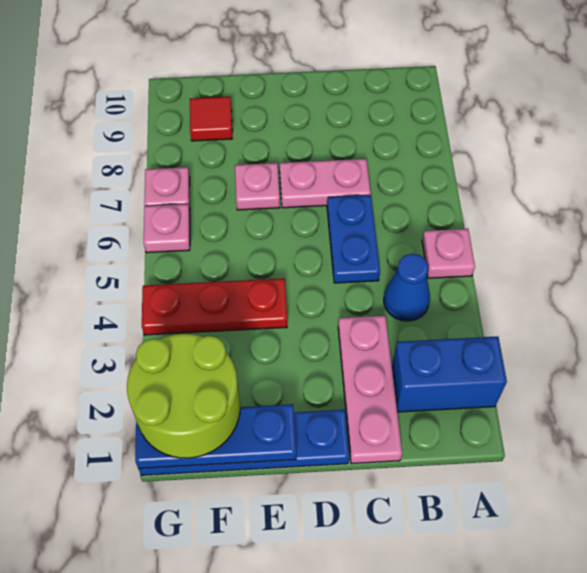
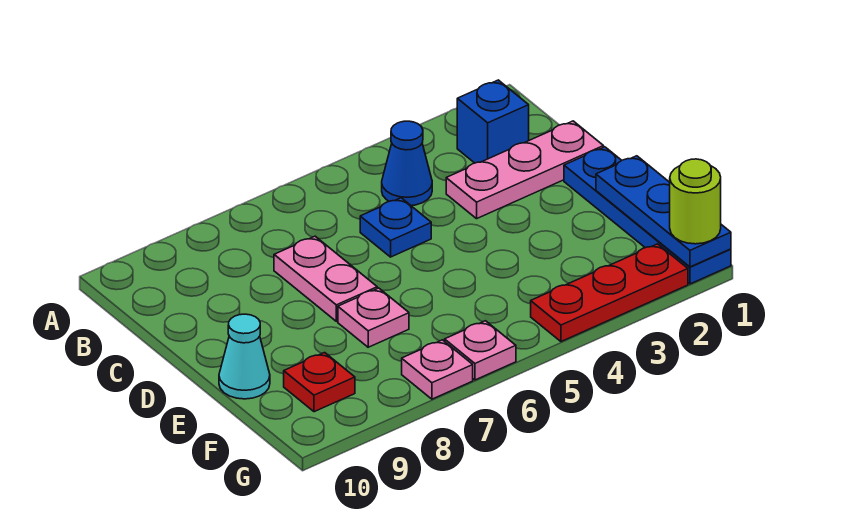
blue brick A2:B2 level 1 -> blue brick B2 level 1
pink plate A5 level 1 -> none
blue plate C5:C6 level 1 -> blue plate C5 level 1
red plate E4:G4 level 1 -> red plate G2:G4 level 1
none -> cyan cone E10 level 1
lime round brick F1:G2 level 3 -> lime round brick G1 level 3
red tile F9 level 1 -> red plate F9 level 1

